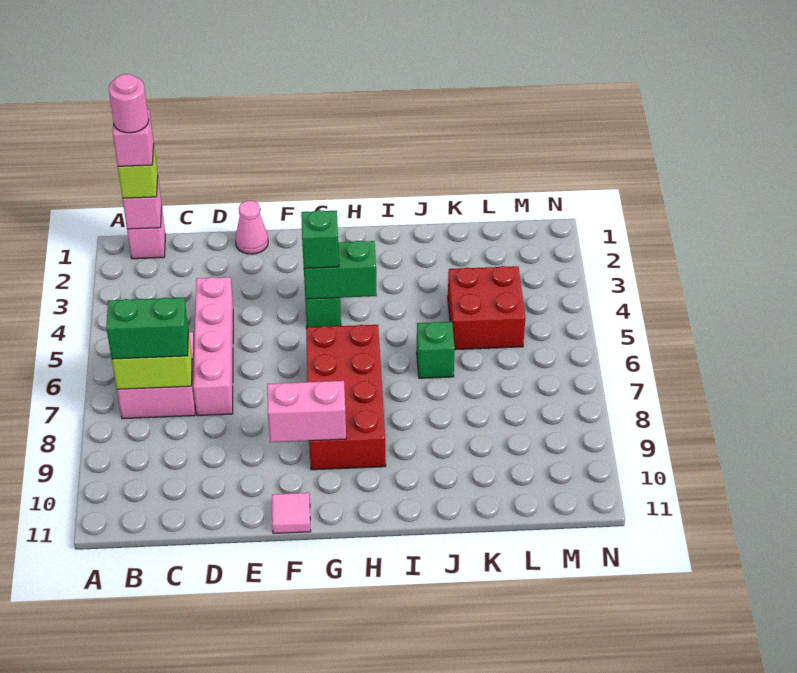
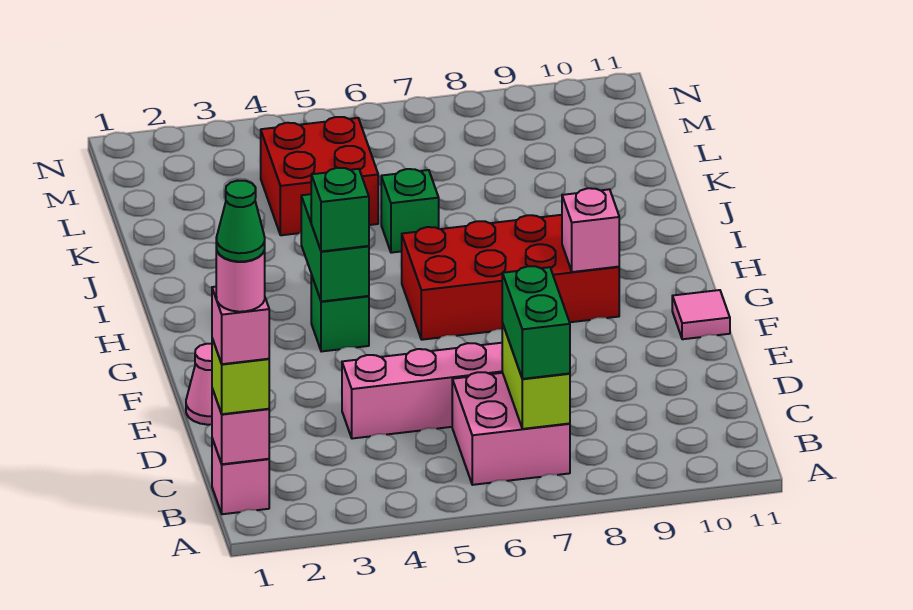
none -> green cone B1 level 6
pink brick F9:G9 level 2 -> pink brick G9 level 2

